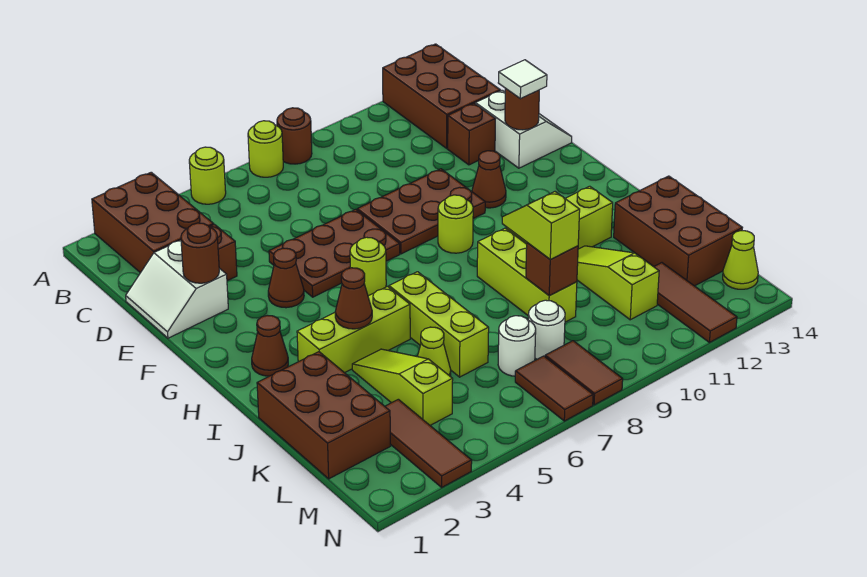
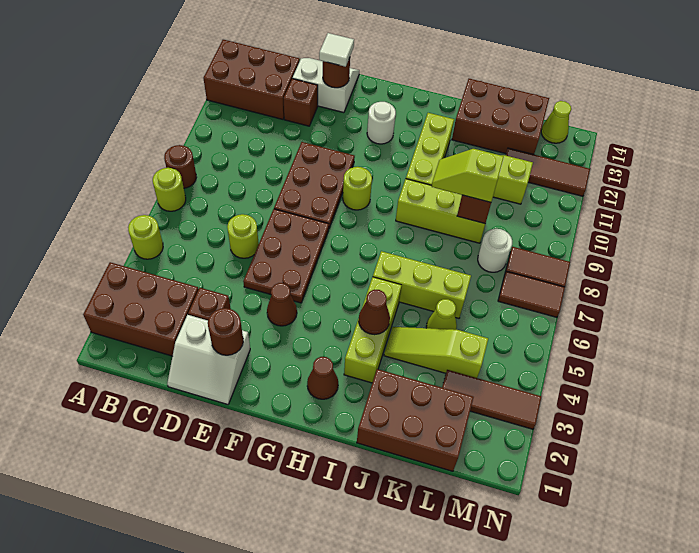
brown cone F11 level 1 -> none
lime round brick G6 level 1 -> lime round brick D6 level 1
white round brick L7 level 1 -> white round brick G12 level 1

